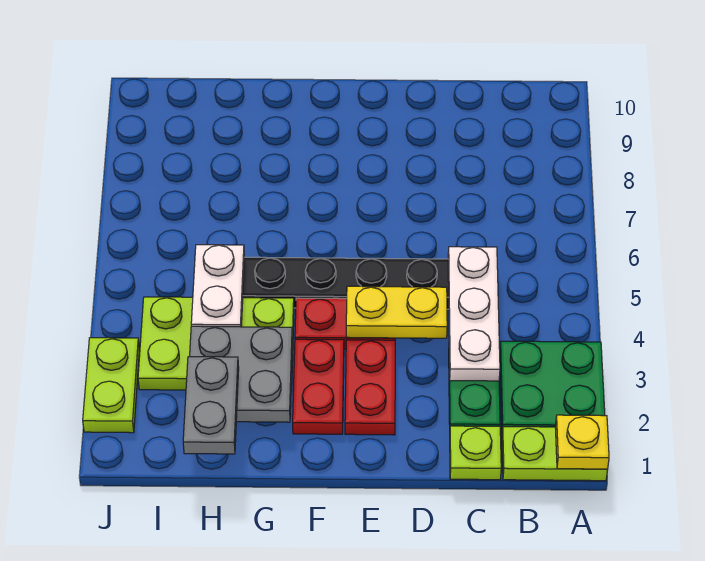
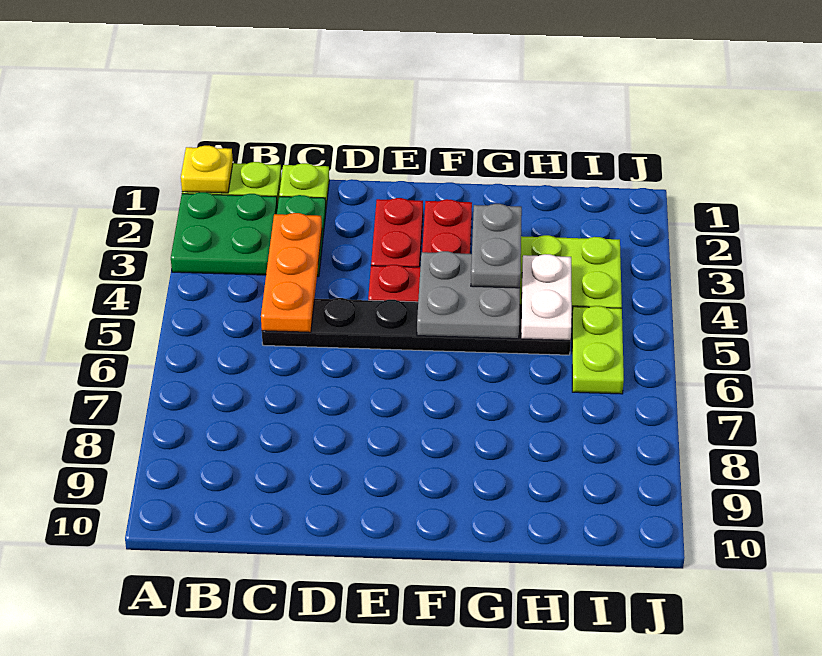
white plate C3:C5 level 2 -> orange plate C3:C5 level 2
yellow plate D4:E4 level 2 -> none
grey plate G2:H3 level 2 -> grey plate F4:G5 level 2
grey plate H1:H2 level 3 -> grey plate G3:G4 level 3
lime plate J2:J3 level 1 -> lime plate I5:I6 level 1

